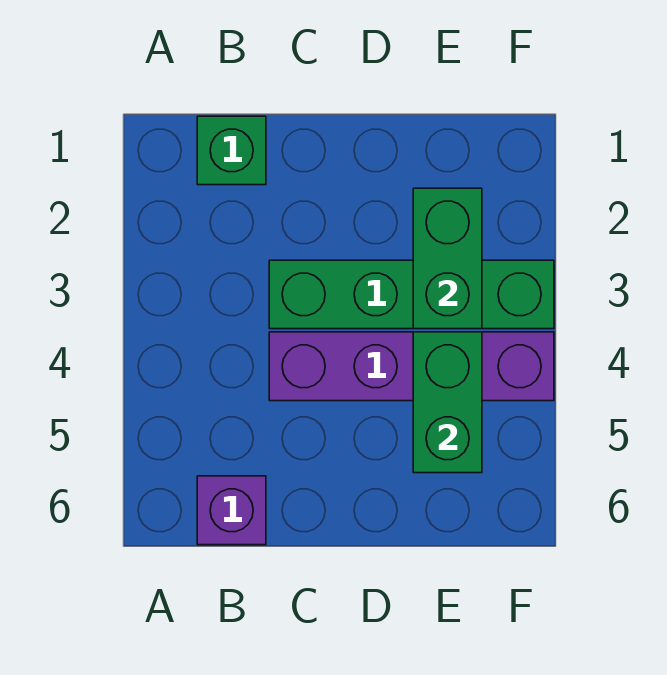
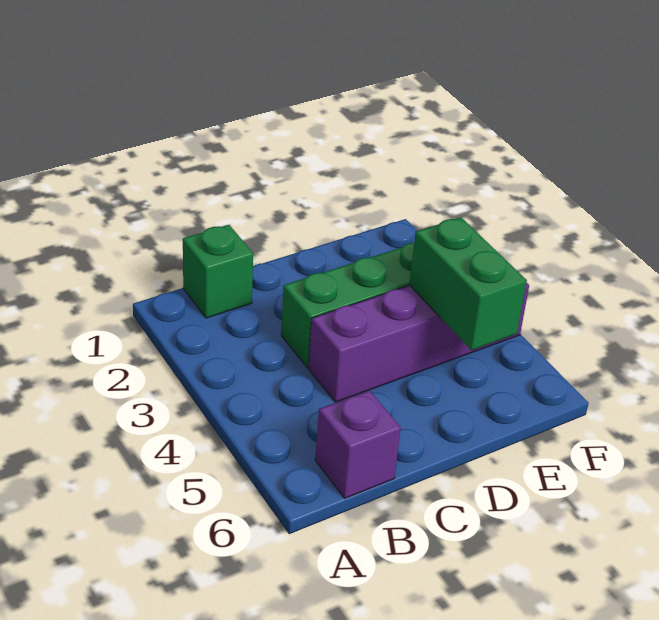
green brick E2:E3 level 2 -> none

